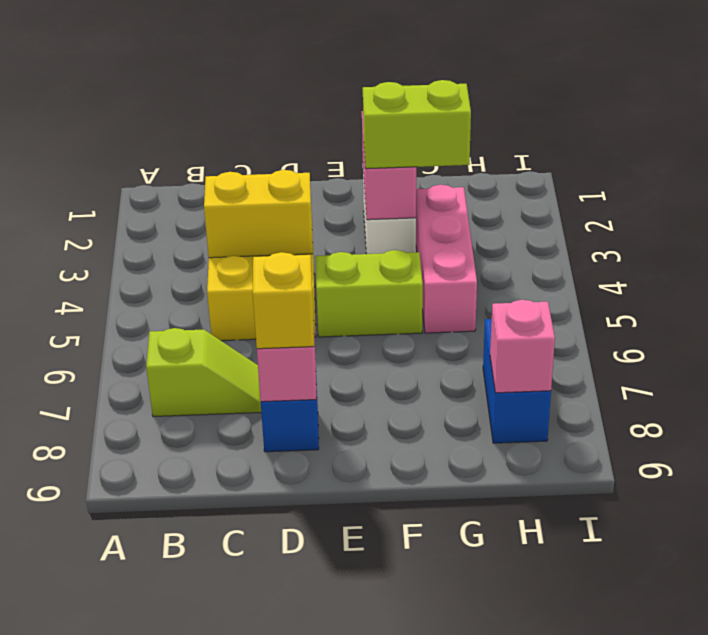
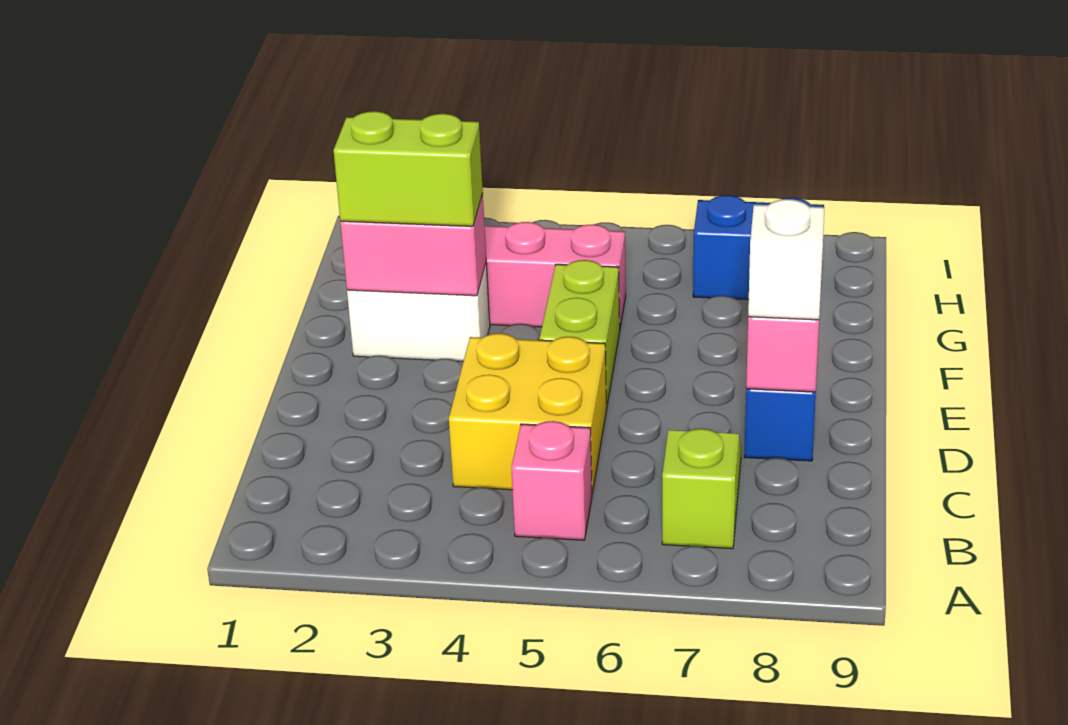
yellow brick C4:D4 level 2 -> none
yellow brick D8 level 3 -> white brick D8 level 3
lime brick F3:G3 level 3 -> lime brick F2:F3 level 3
pink brick H8 level 2 -> pink brick B5 level 1

